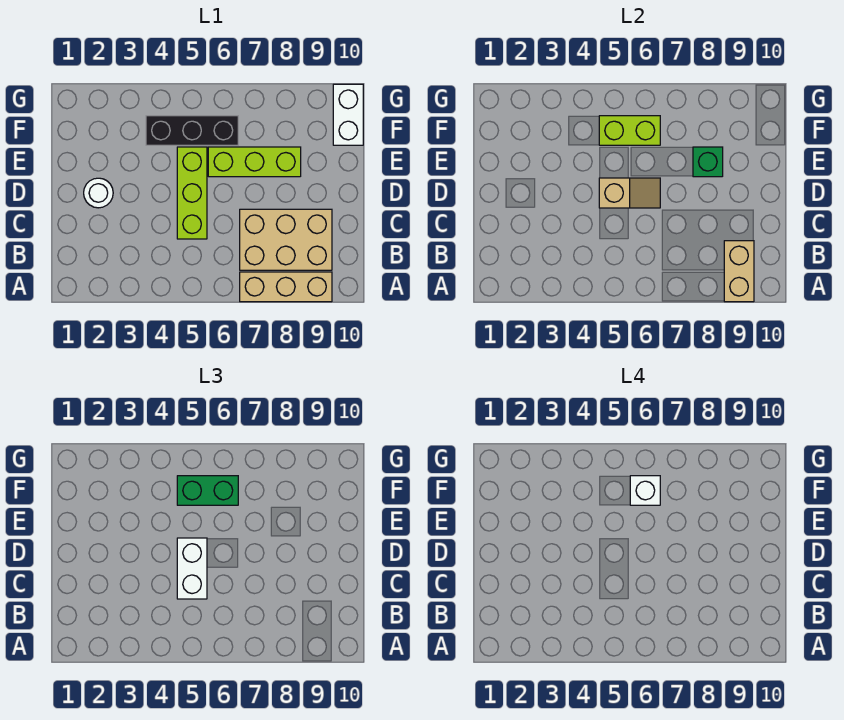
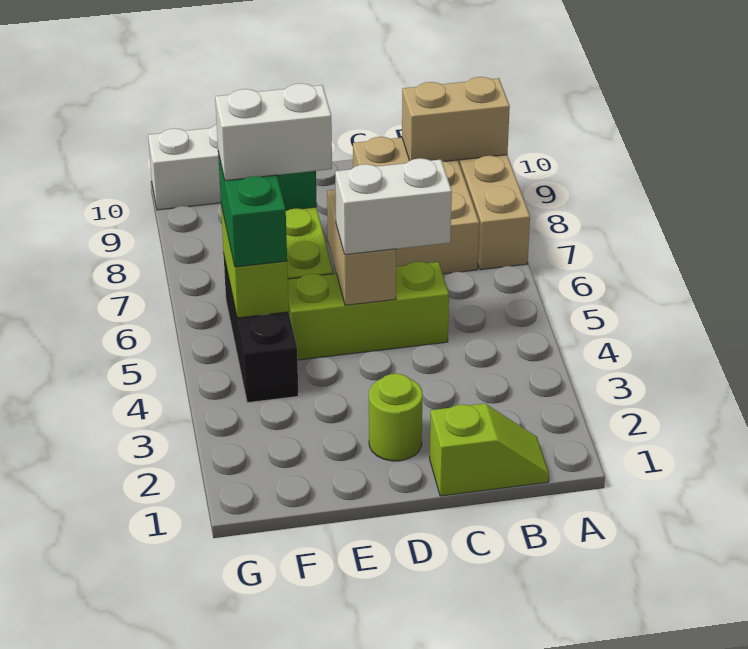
none -> lime slope B1:C1 level 1 top C
white round brick D2 level 1 -> lime round brick D2 level 1
tan slope D5:D6 level 2 top 5 -> tan brick D5:D6 level 2
white brick F6 level 4 -> white brick E6:F6 level 4

